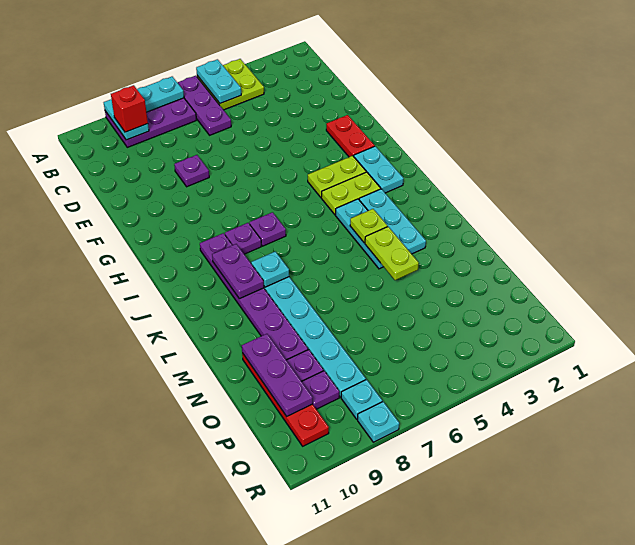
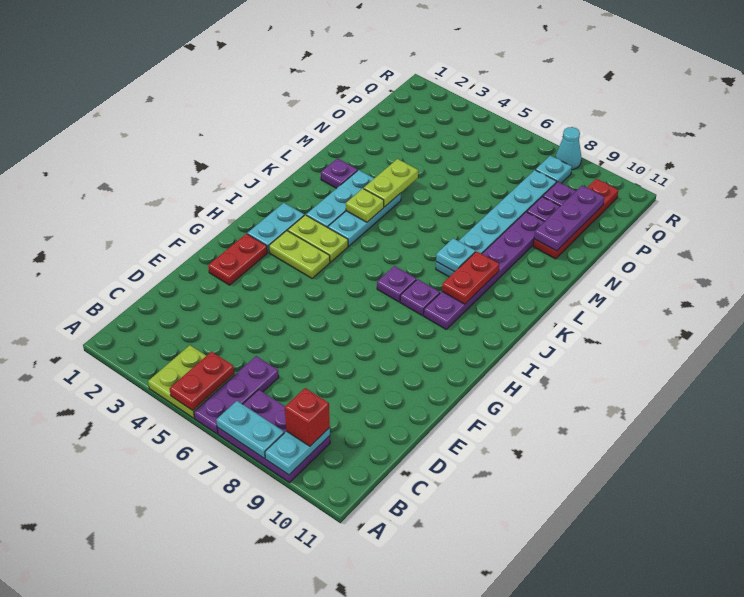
cyan plate A5:B5 level 2 -> red plate A5:B5 level 2
purple plate E8 level 1 -> purple plate L2 level 1
purple plate J9:K9 level 2 -> red plate J9:K9 level 2
cyan plate R8 level 1 -> cyan cone R8 level 1

